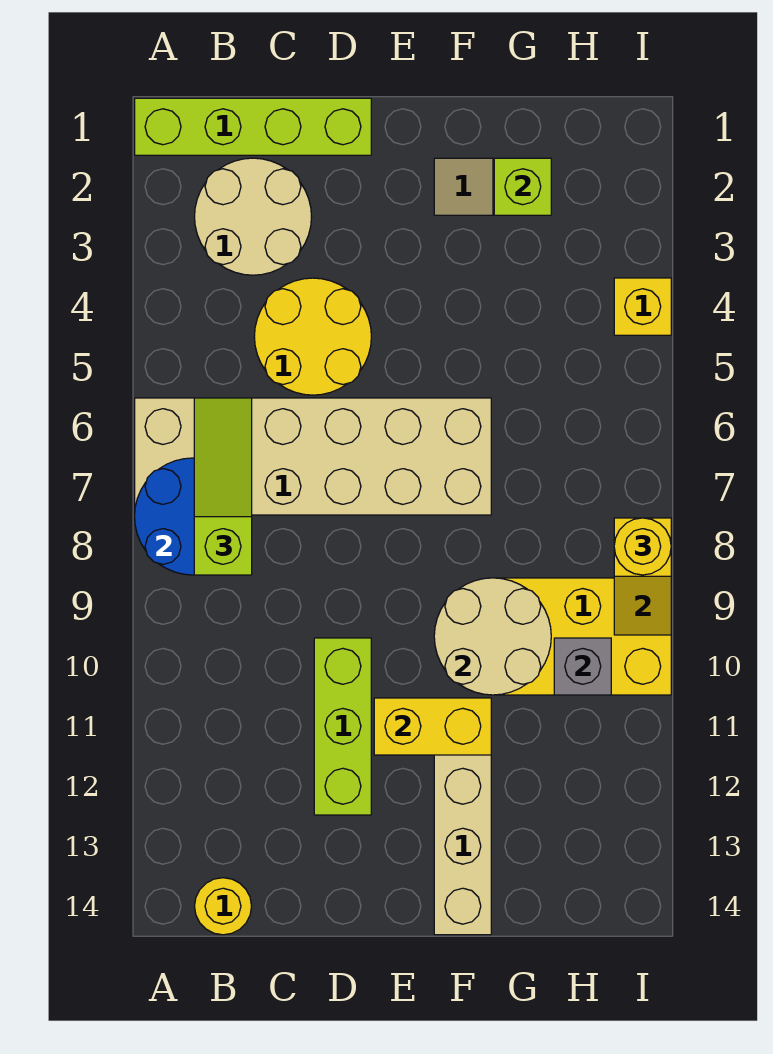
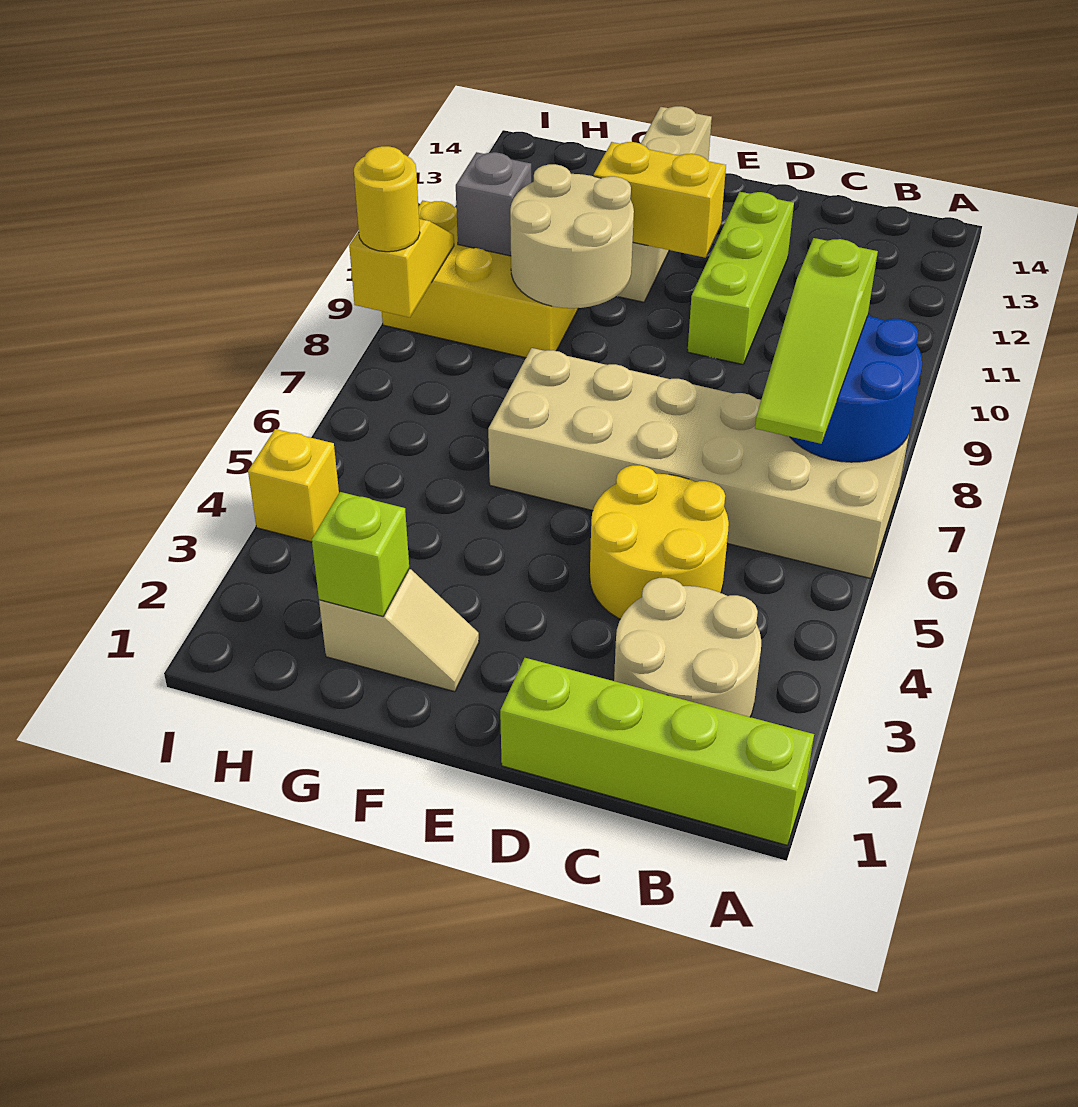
yellow round brick B14 level 1 -> none

